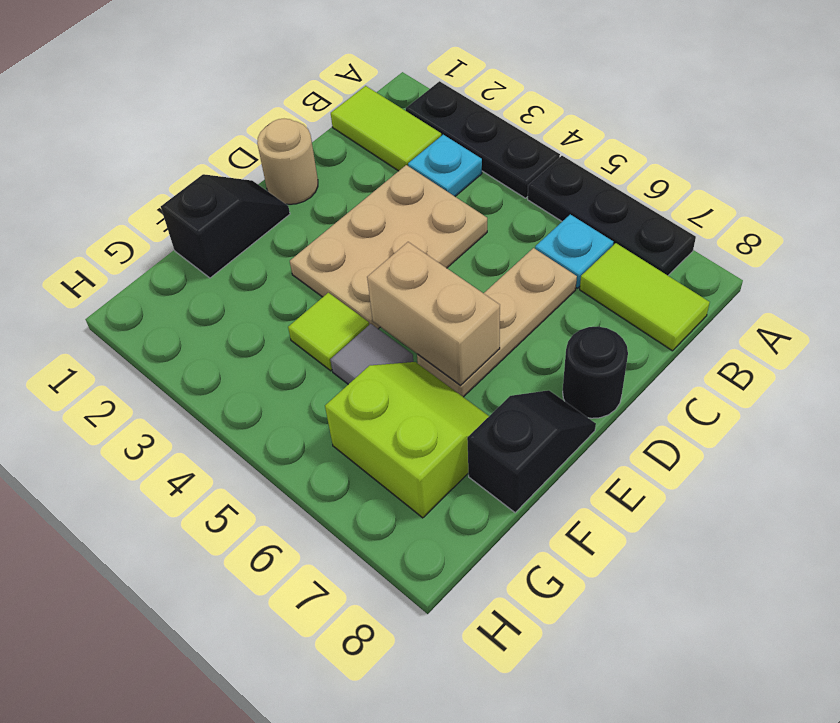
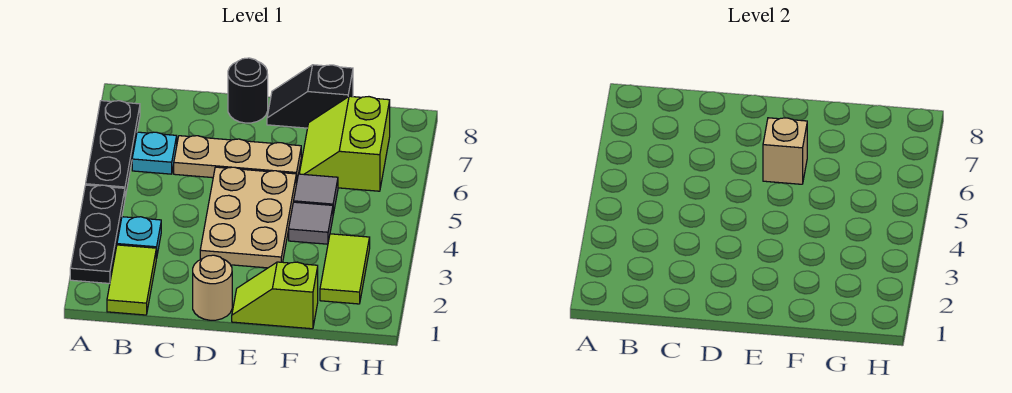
lime tile B7:B8 level 1 -> lime tile G2:G3 level 1
tan plate C3:E4 level 1 -> tan plate D3:E5 level 1
black slope E1:F1 level 1 top F -> lime slope E1:F1 level 1 top F
tan brick E5:E6 level 2 -> tan brick E6 level 2
lime tile F4 level 1 -> grey tile F4 level 1

